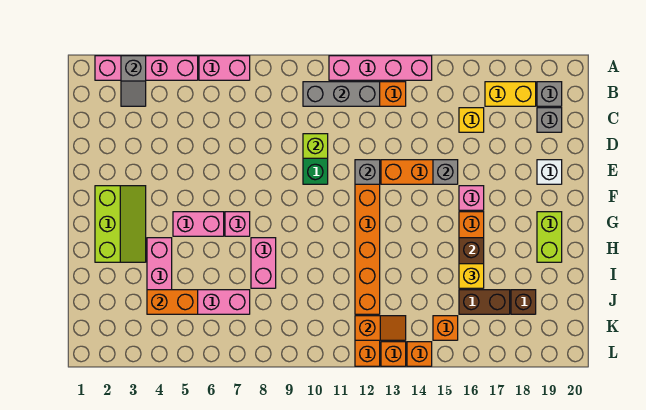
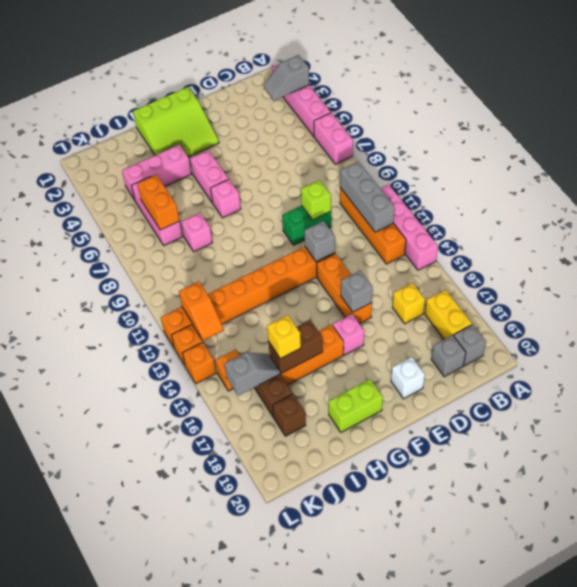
lime slope F2:H3 level 1 top 2 -> lime slope F1:H3 level 1 top 1
pink brick H8:I8 level 1 -> pink brick I8 level 1
orange brick J4:J5 level 2 -> orange brick J6:J7 level 2
none -> grey slope J16:K16 level 2 top K

